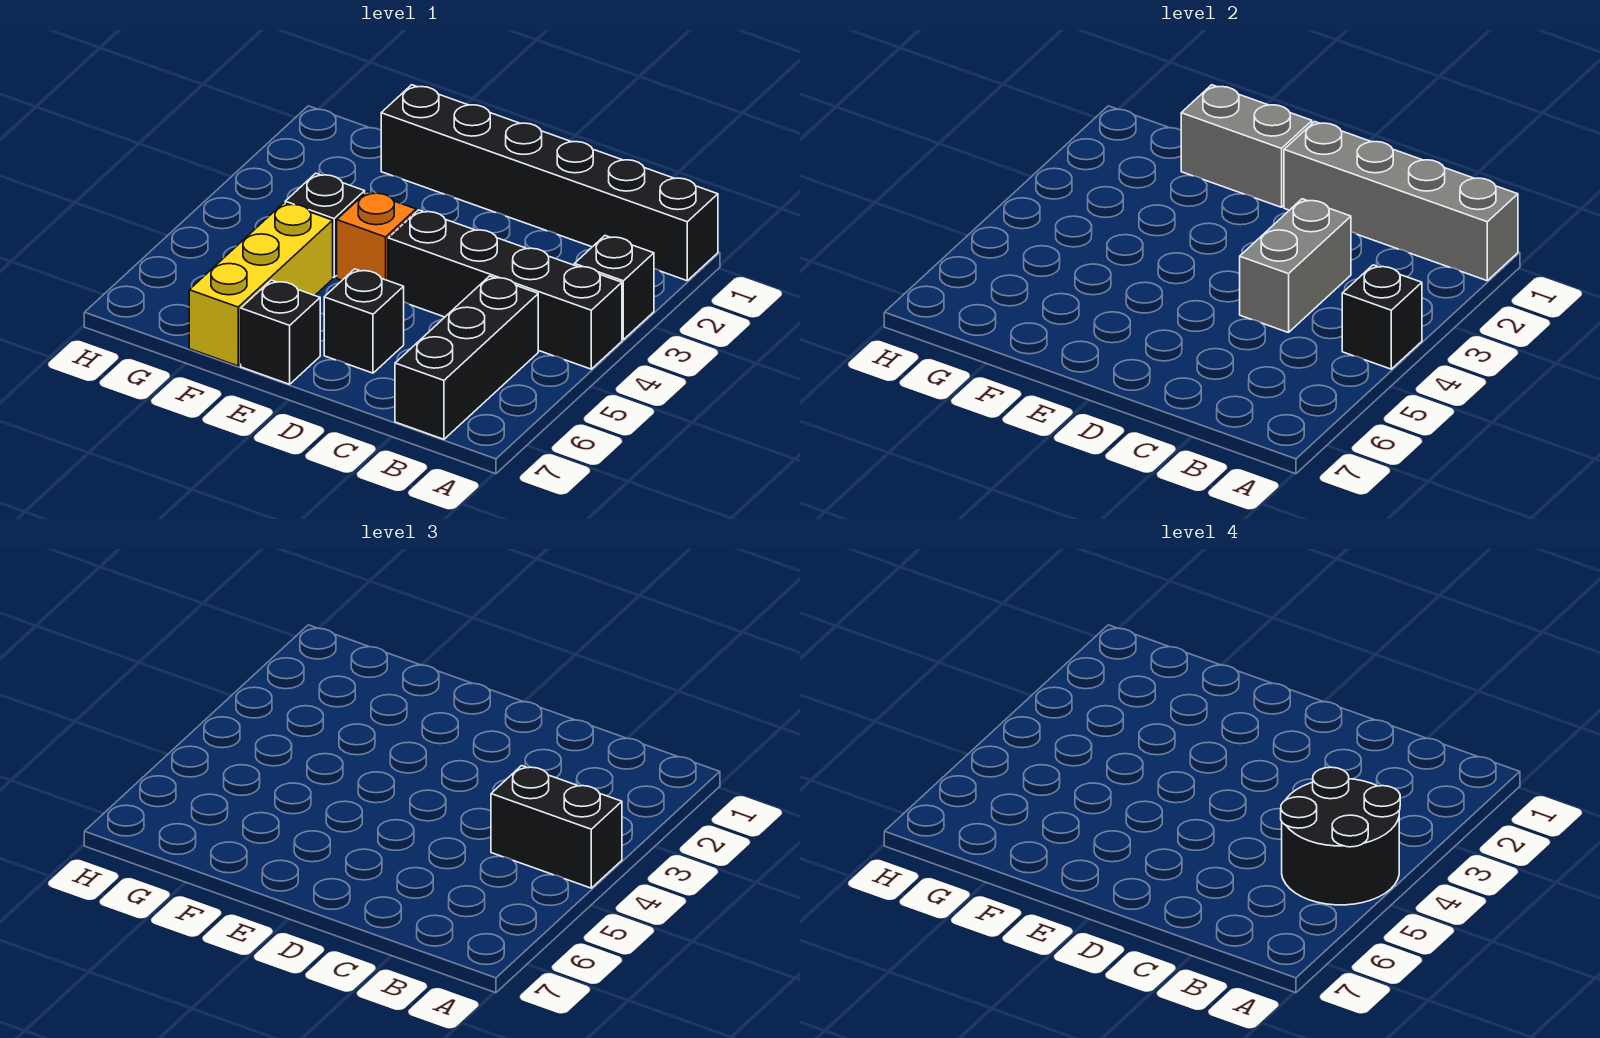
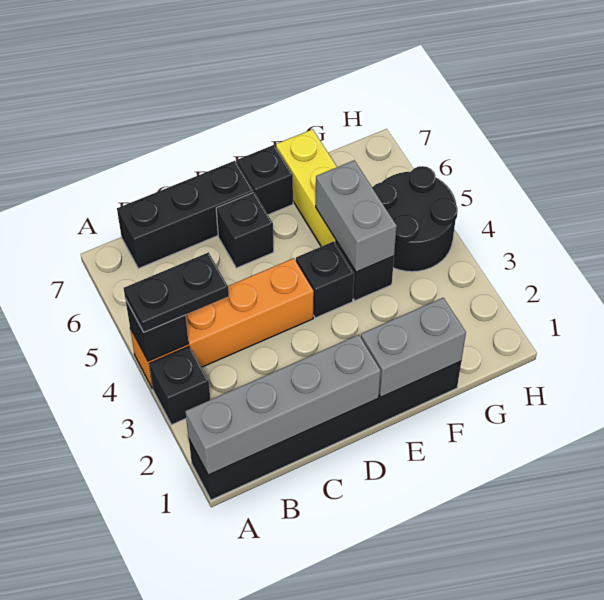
black brick A4:D4 level 1 -> orange brick A4:D4 level 1
black brick A4:B4 level 3 -> black plate A4:B4 level 3
black round brick A4:B5 level 4 -> black round brick G4:H5 level 1
black brick B5:B7 level 1 -> black brick B7:D7 level 1
grey brick C3:C4 level 2 -> grey brick F4:F5 level 2
orange brick E4 level 1 -> black brick E4 level 1

